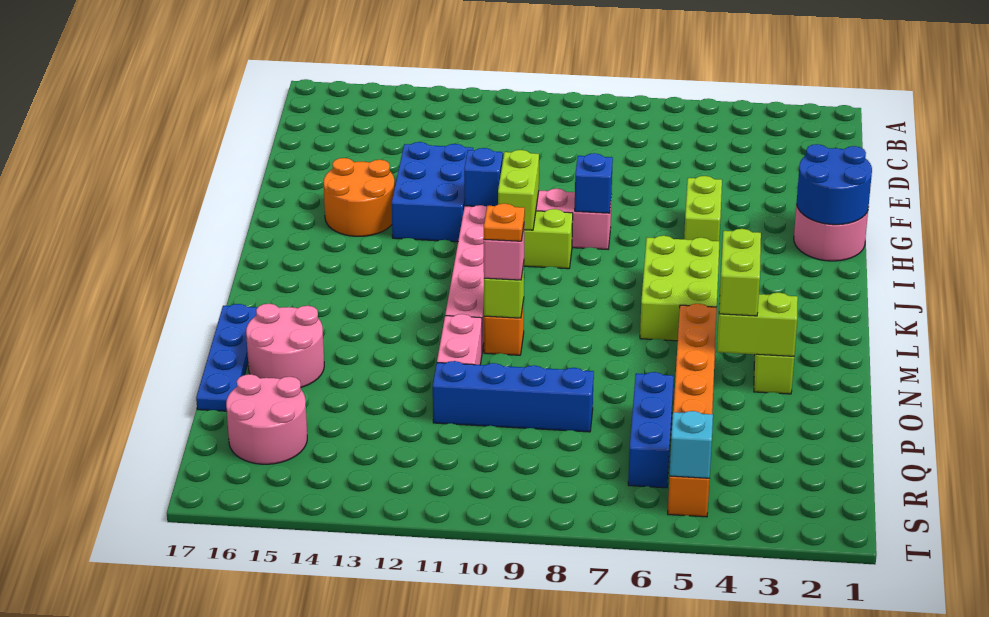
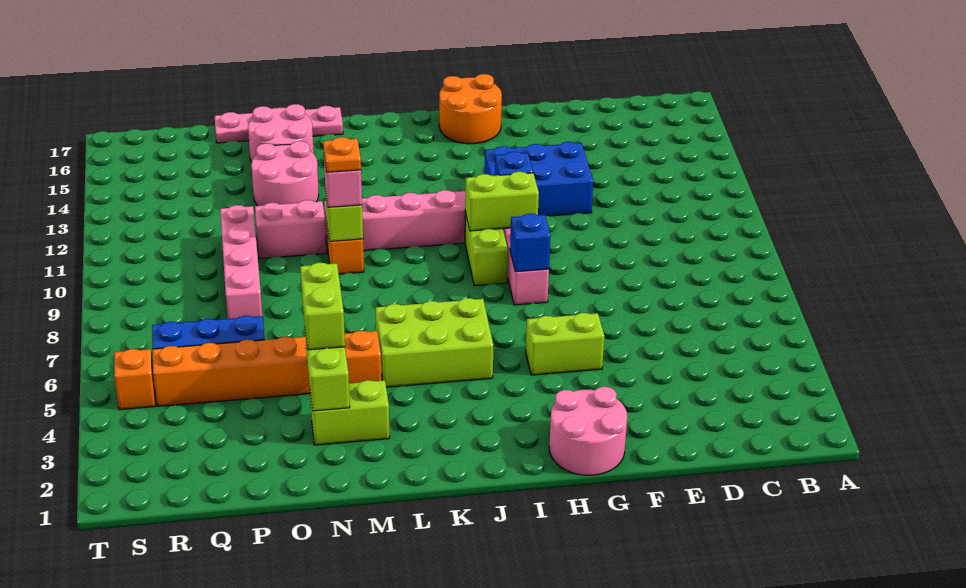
blue round brick G1:H2 level 2 -> none
orange round brick G14:H15 level 1 -> orange round brick H16:I17 level 1
lime brick M4:N4 level 3 -> lime brick N4:N5 level 3
blue plate M17:P17 level 1 -> pink plate M17:P17 level 1
blue brick P8:P11 level 1 -> pink brick P8:P11 level 1
pink round brick Q15:R16 level 1 -> pink round brick N13:O14 level 1
cyan brick S5 level 2 -> none

